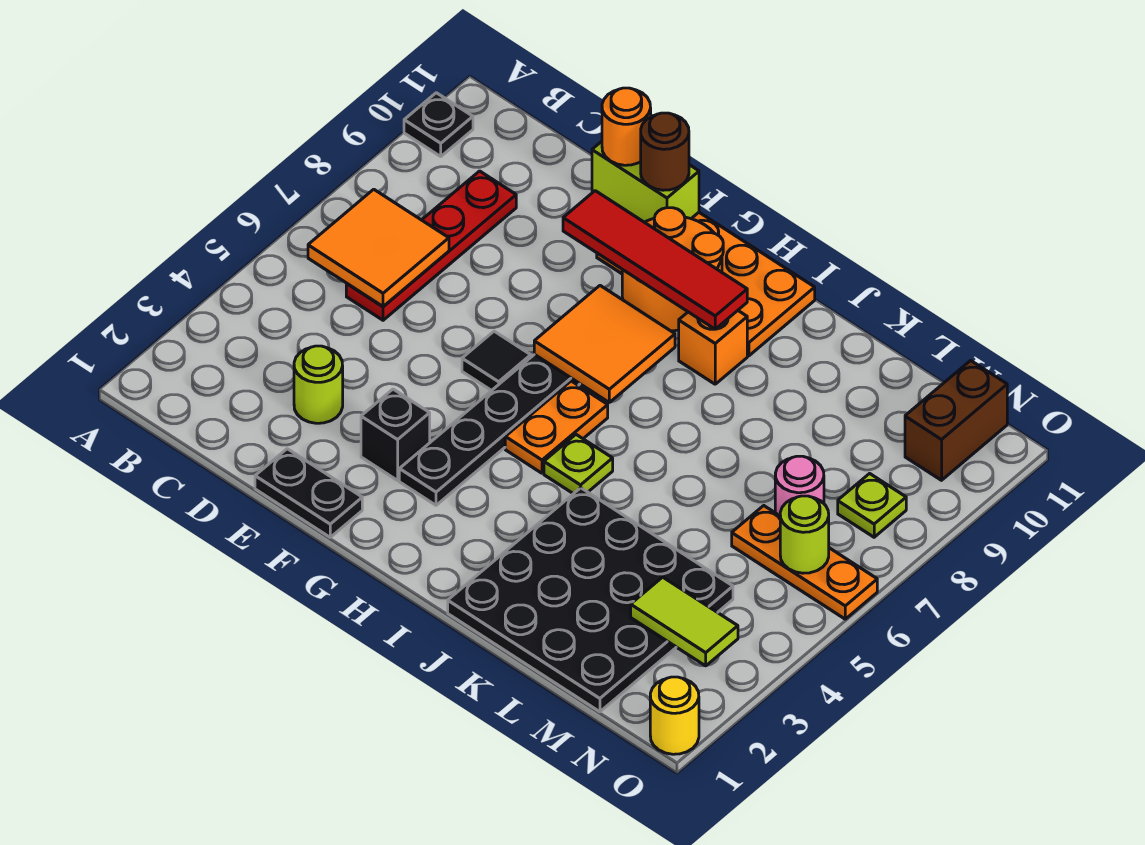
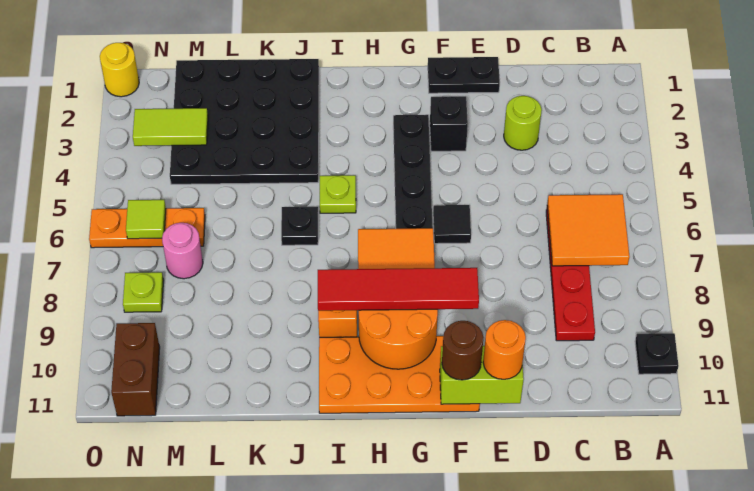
orange plate H5:H6 level 1 -> none
none -> black plate J6 level 1
lime round brick N6 level 2 -> lime tile N6 level 2

